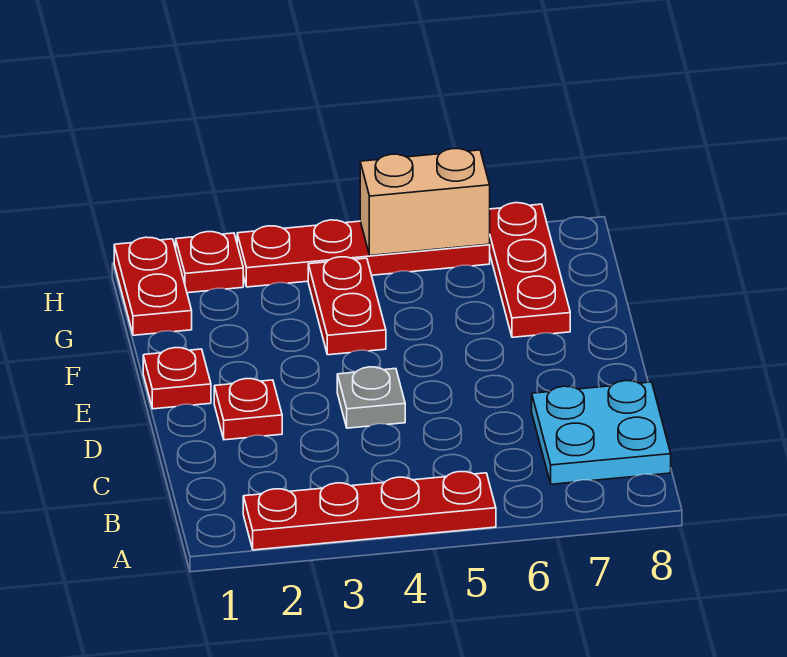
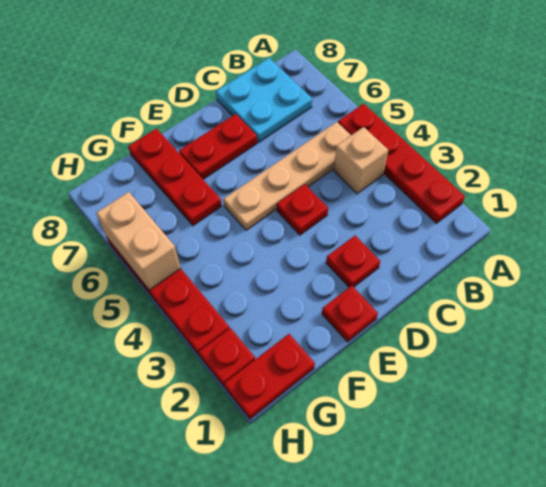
none -> tan brick B4 level 1
none -> tan plate B5:E5 level 1
grey plate D4 level 1 -> red plate D4 level 1
red plate F4:G4 level 1 -> red plate D7:E7 level 1
red plate F7:H7 level 1 -> red plate F6:F8 level 1

